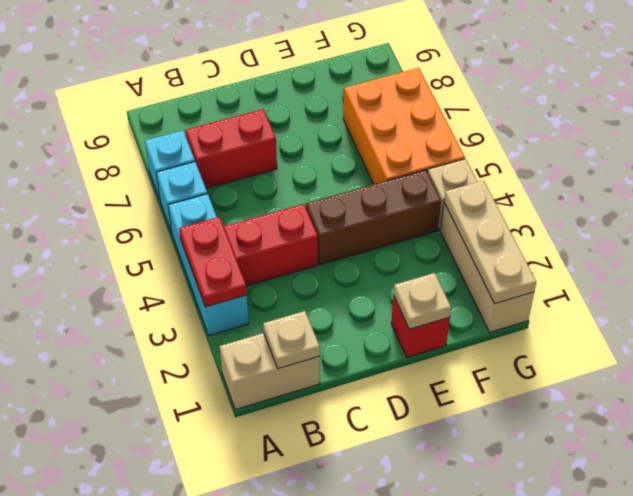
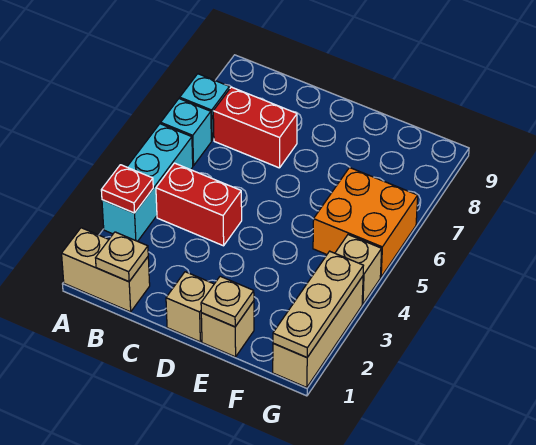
red plate A3:A4 level 2 -> red plate A3 level 2
none -> tan brick D1 level 1
brown brick D4:F4 level 1 -> none
red brick E1 level 1 -> tan brick E1 level 1
orange brick F5:G7 level 1 -> orange brick F5:G6 level 1

